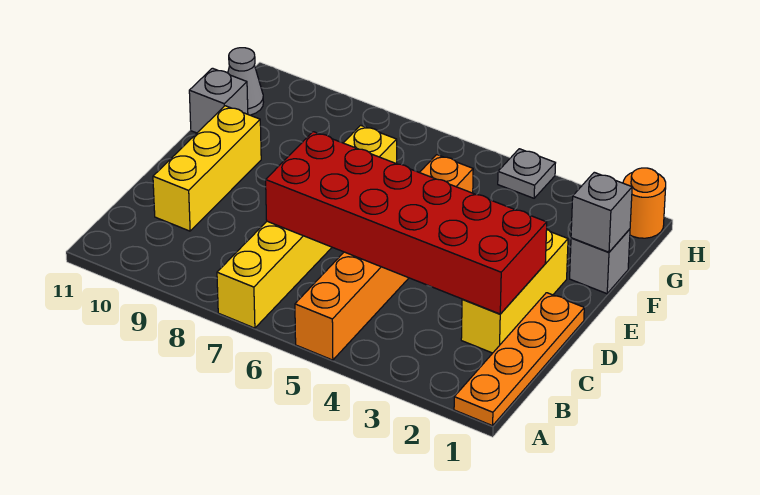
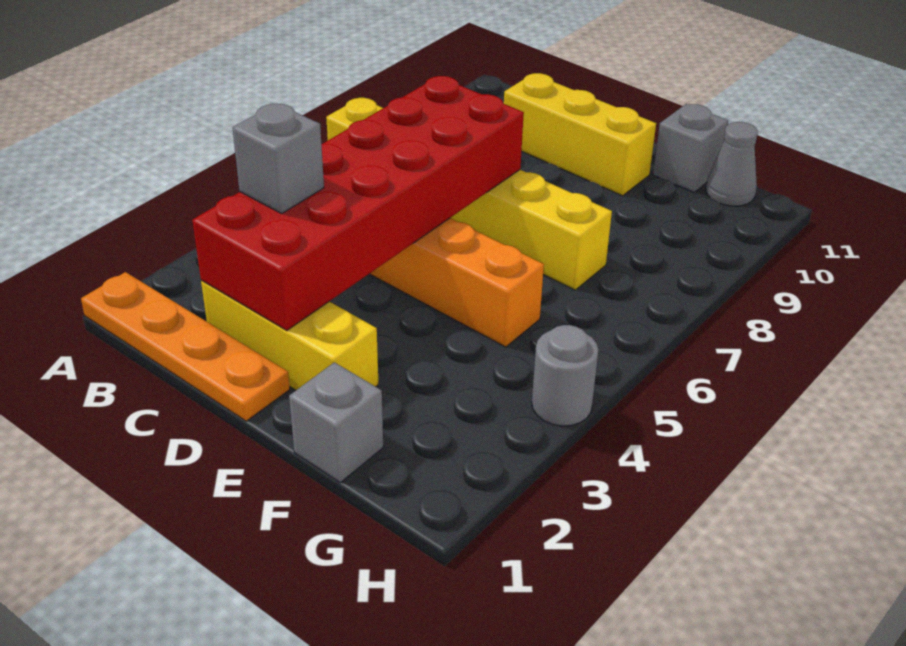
grey brick F1 level 2 -> grey brick C3 level 3
orange round brick H1 level 1 -> none
grey plate H4 level 1 -> grey round brick H4 level 1

